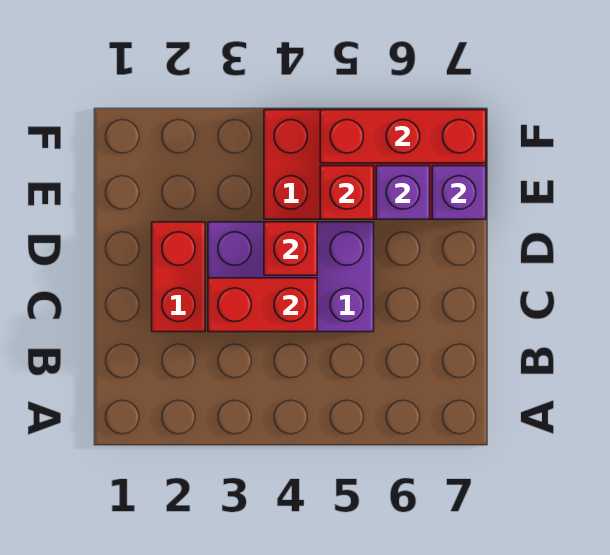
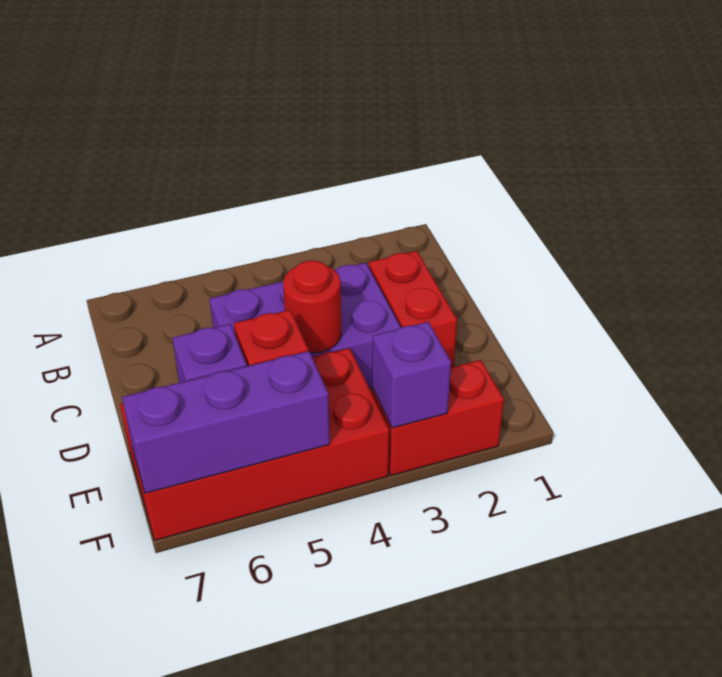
red brick C3:C4 level 2 -> red brick F2:F3 level 1
red brick D4 level 2 -> red round brick D4 level 2
purple brick E7 level 2 -> purple brick F3 level 2
red brick F5:F7 level 2 -> purple brick F5:F7 level 2

